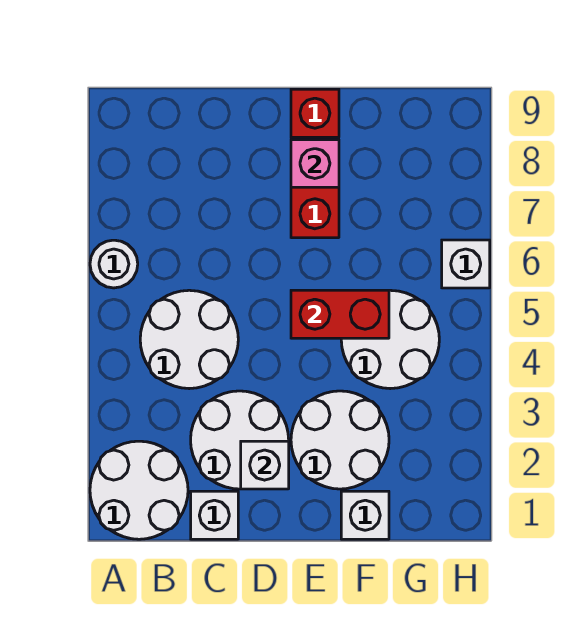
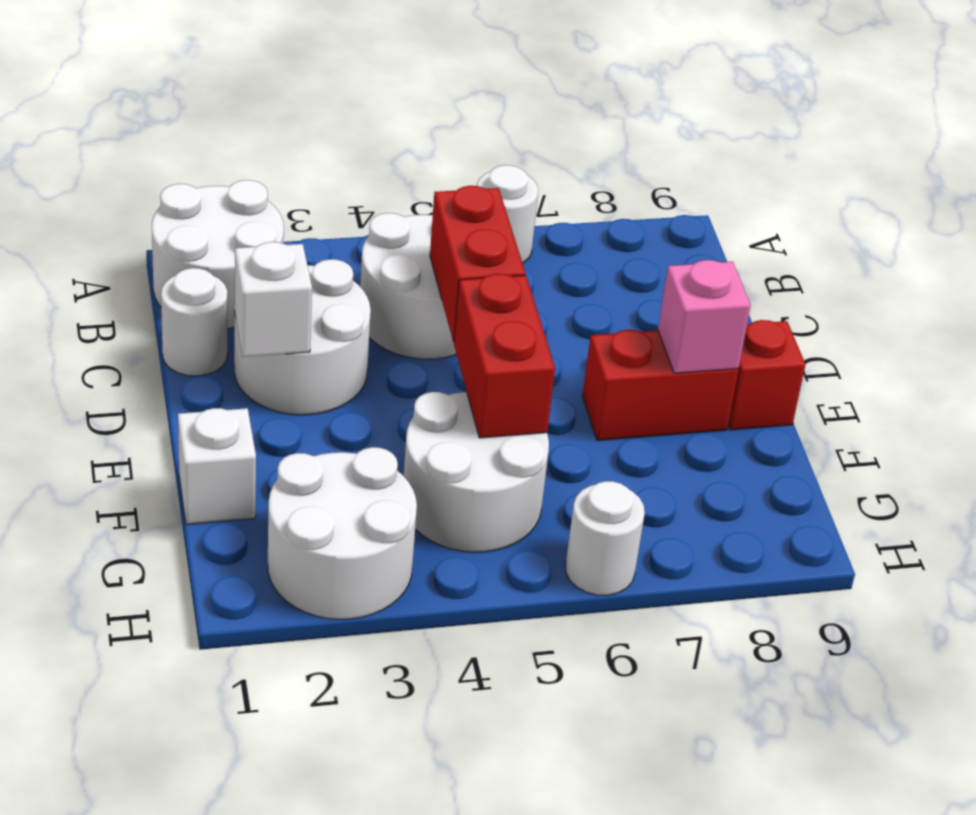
white brick C1 level 1 -> white round brick C1 level 1
none -> red brick C5:D5 level 2
white round brick E2:F3 level 1 -> white round brick G2:H3 level 1
white brick H6 level 1 -> white round brick H6 level 1

